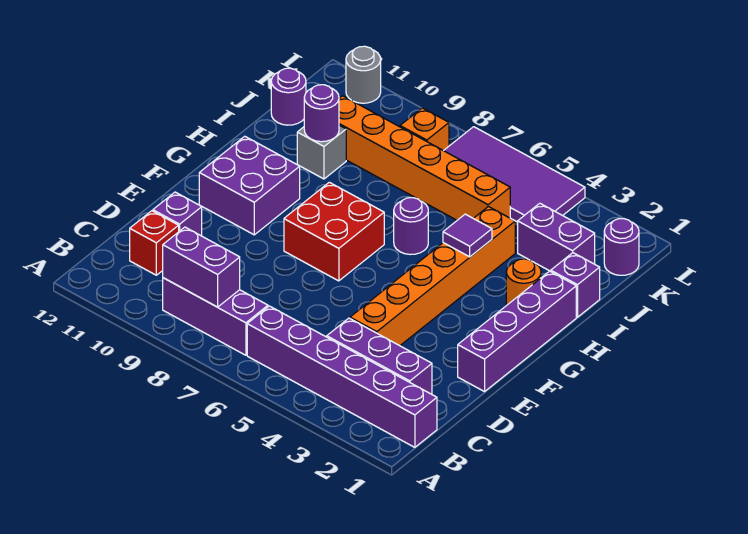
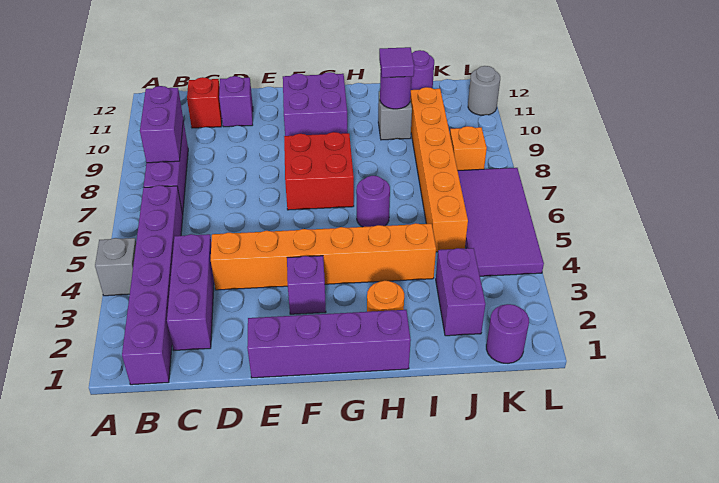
none -> grey brick A4 level 1
purple tile H4 level 2 -> purple tile I10 level 3
purple brick I1 level 1 -> purple brick F3 level 1

